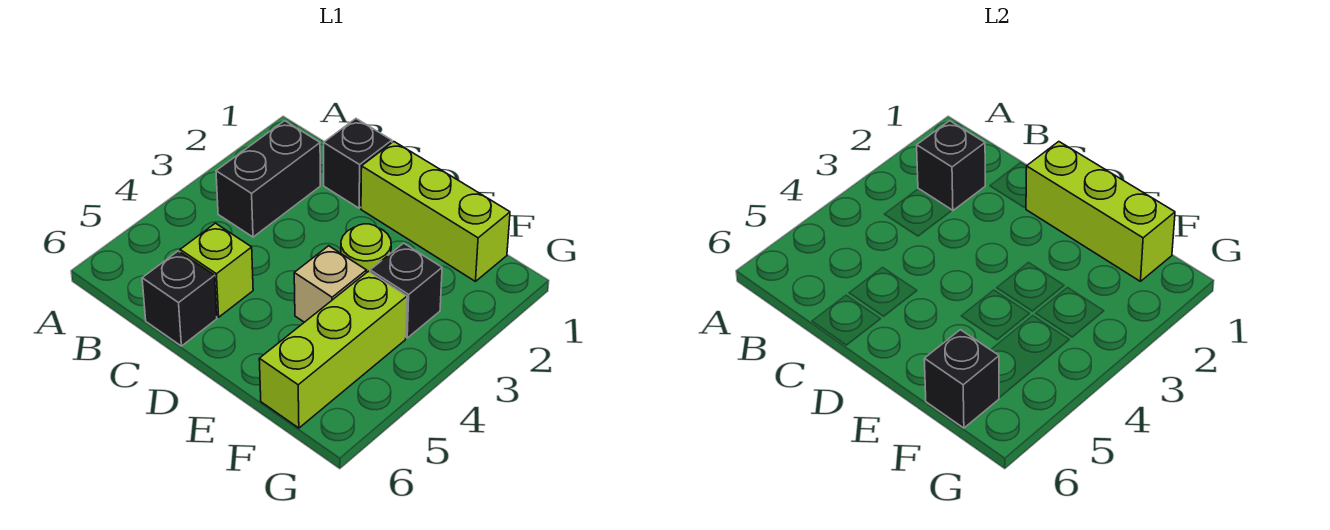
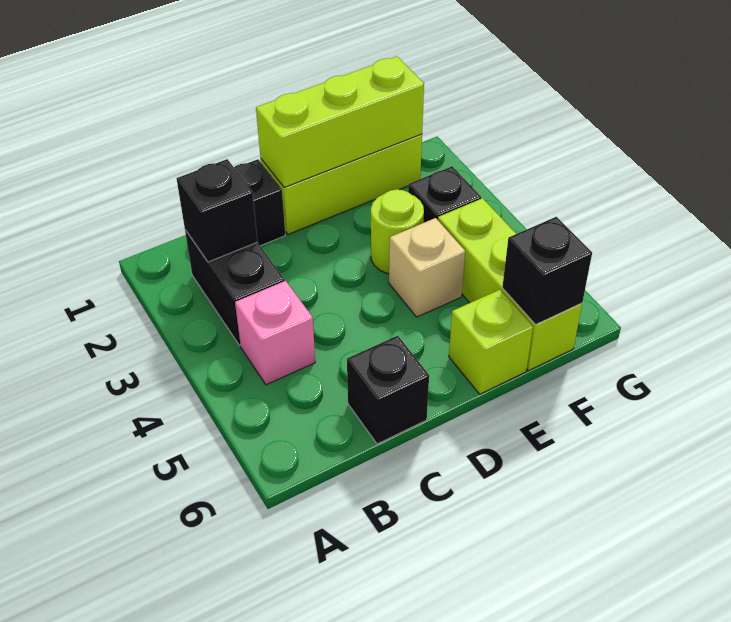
none -> pink brick B4 level 1
lime brick C5 level 1 -> lime brick E6 level 1

